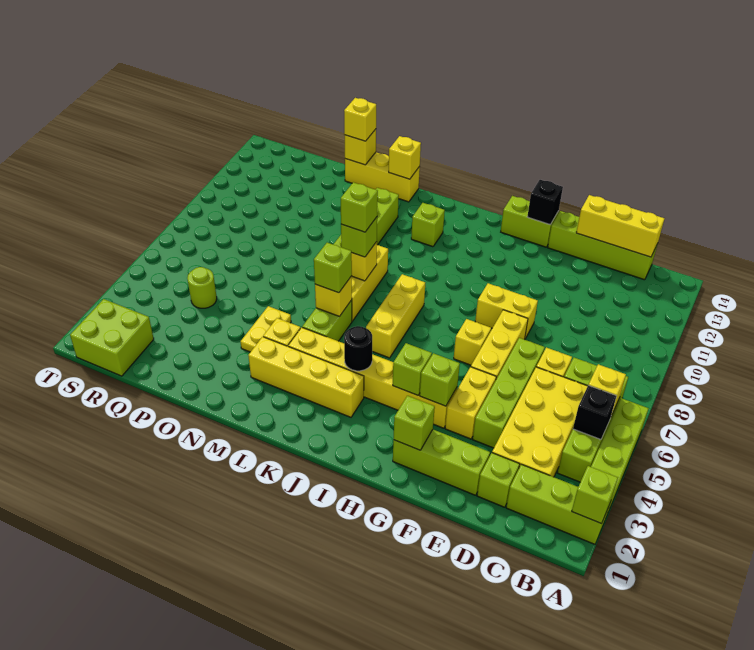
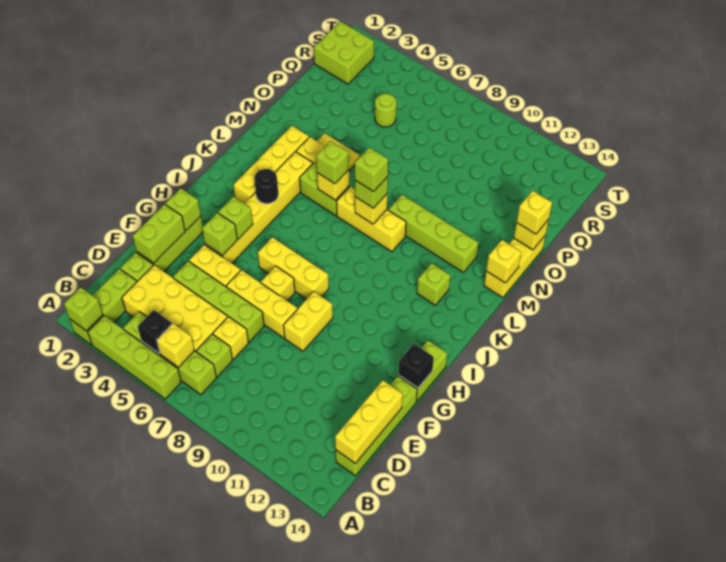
none -> lime brick E2:F2 level 2
yellow brick J6:J8 level 1 -> yellow brick H6:H8 level 1

